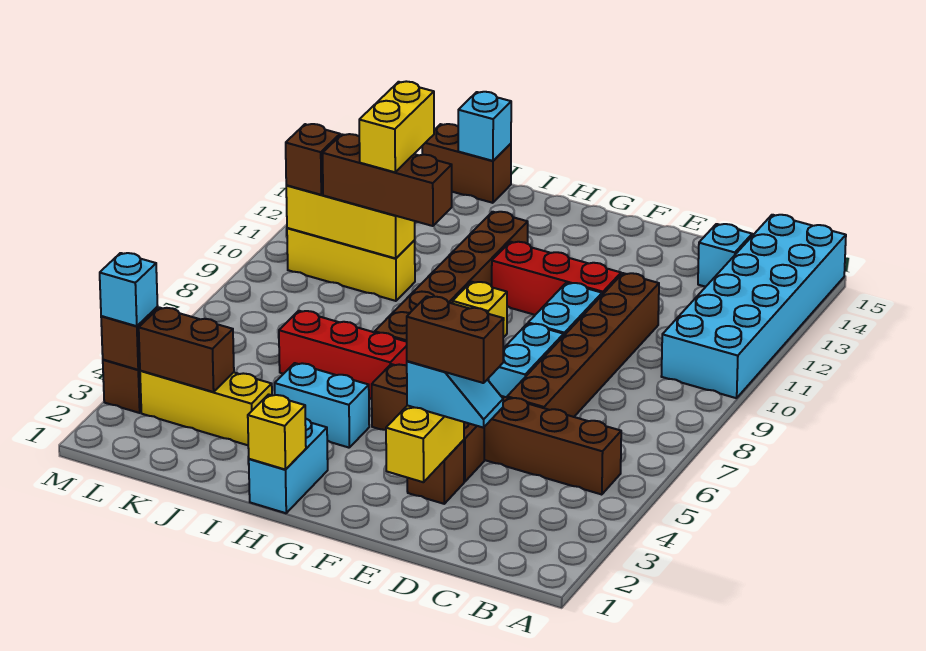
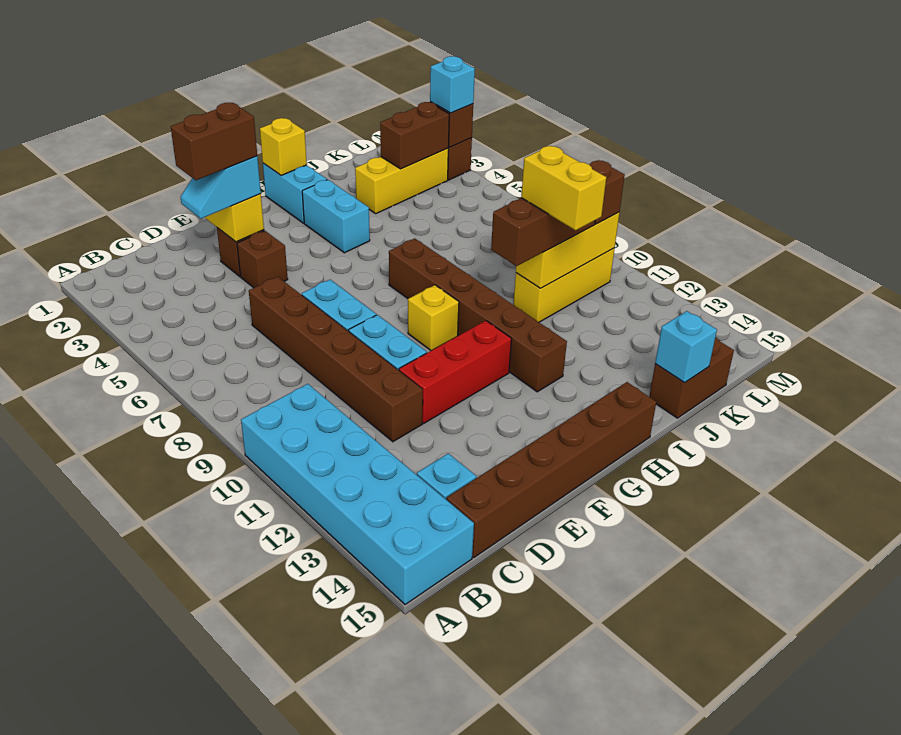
brown brick B5:G5 level 1 -> brown brick C15:H15 level 1
cyan brick H4:I4 level 1 -> cyan brick H3:H4 level 1
red brick H6:J6 level 1 -> none

